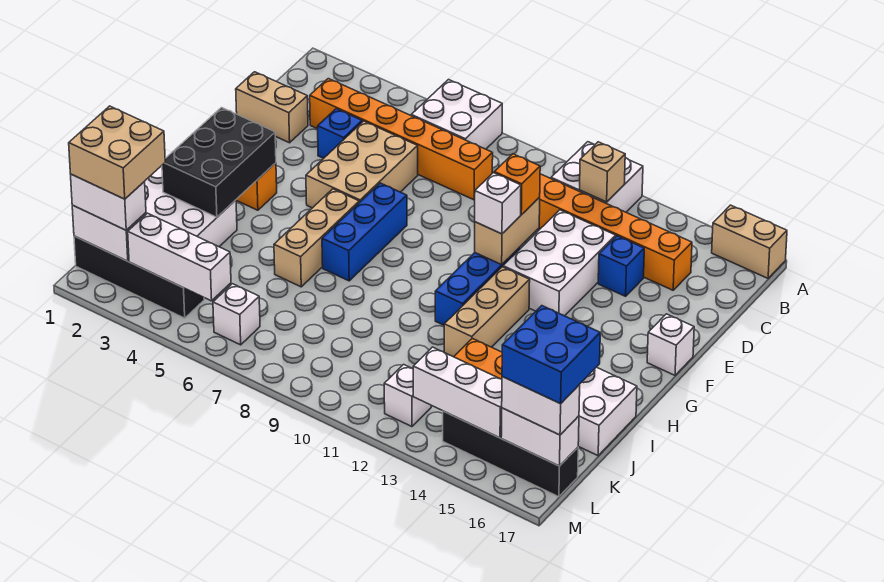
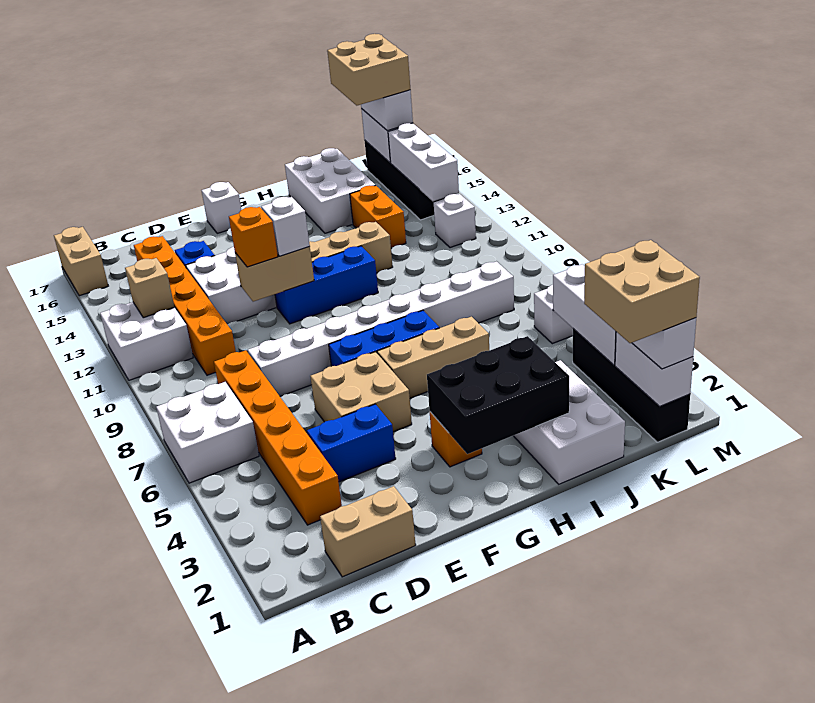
tan brick D1:D2 level 1 -> tan brick C1:D1 level 1
blue brick D4 level 1 -> blue brick D4:E4 level 1
tan brick D5:F6 level 1 -> tan brick E5:F6 level 1
none -> white brick D8:K8 level 1
blue brick K16:L17 level 4 -> tan brick K16:L17 level 4

